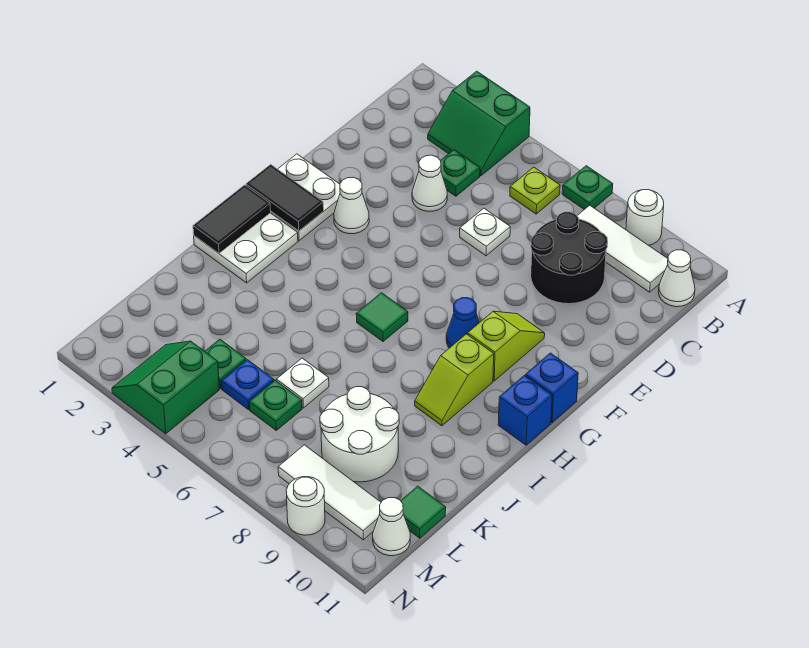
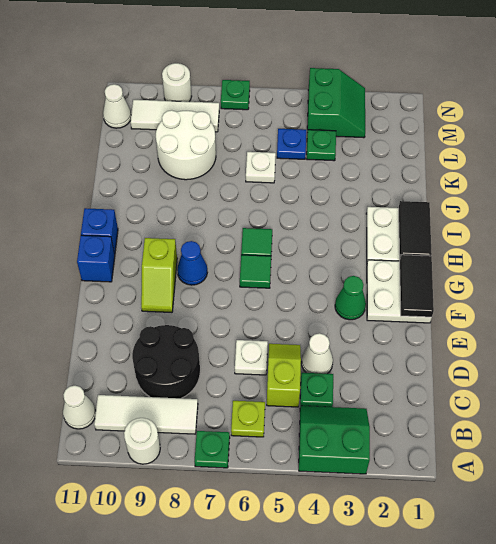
white cone F3 level 1 -> green cone F3 level 1
black tile G1:G2 level 2 -> black tile F1:G1 level 2
lime slope H9:I9 level 1 top H -> lime slope C5:D5 level 1 top C
green plate L6 level 1 -> green plate N7 level 1
green tile L11 level 1 -> green tile G6 level 1

